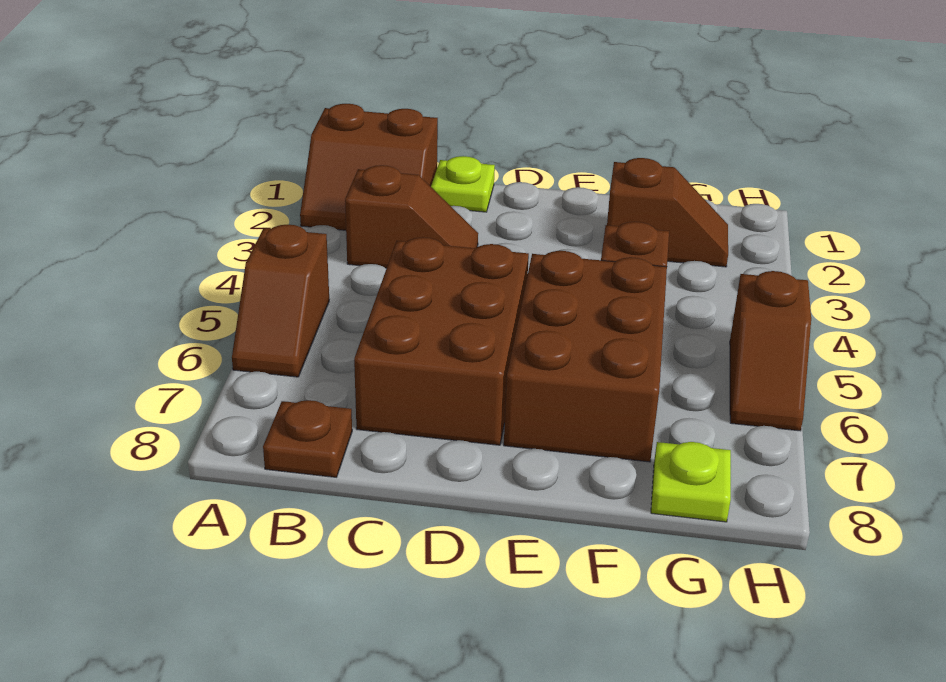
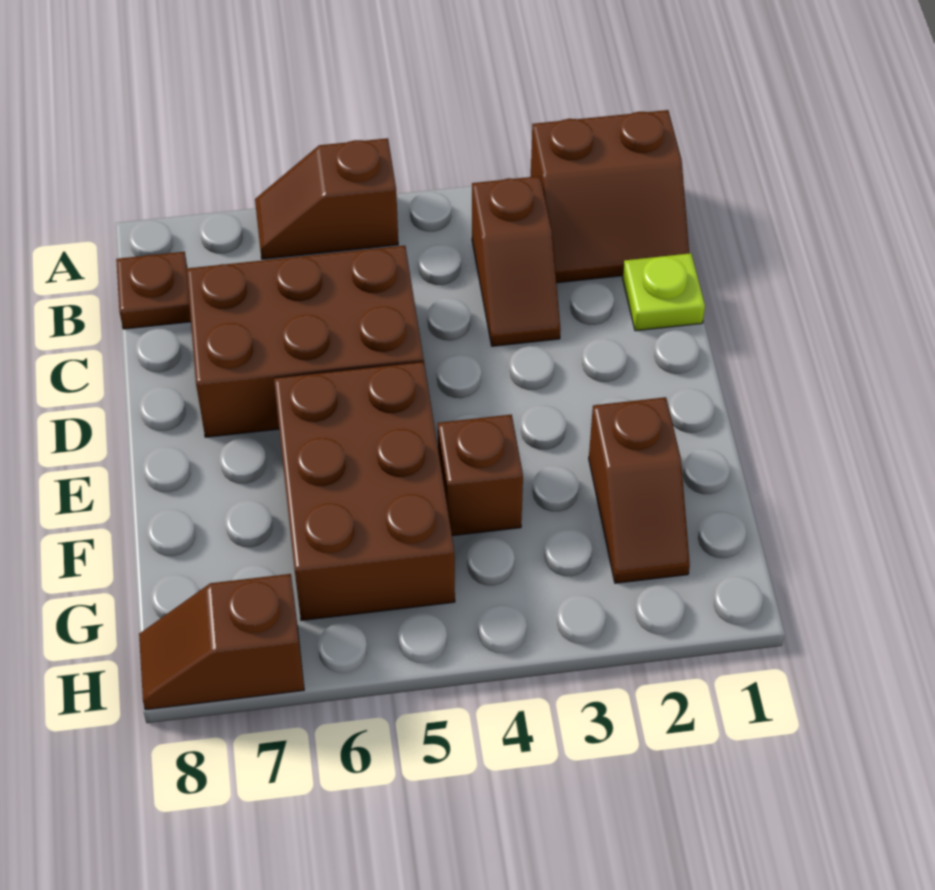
brown slope A1:B2 level 1 top 1 -> brown slope A1:B2 level 1 top A
brown brick E5:F7 level 1 -> brown brick E5:G6 level 1
lime plate G8 level 1 -> none
brown slope H5:H6 level 1 top 5 -> brown slope H7:H8 level 1 top 7

